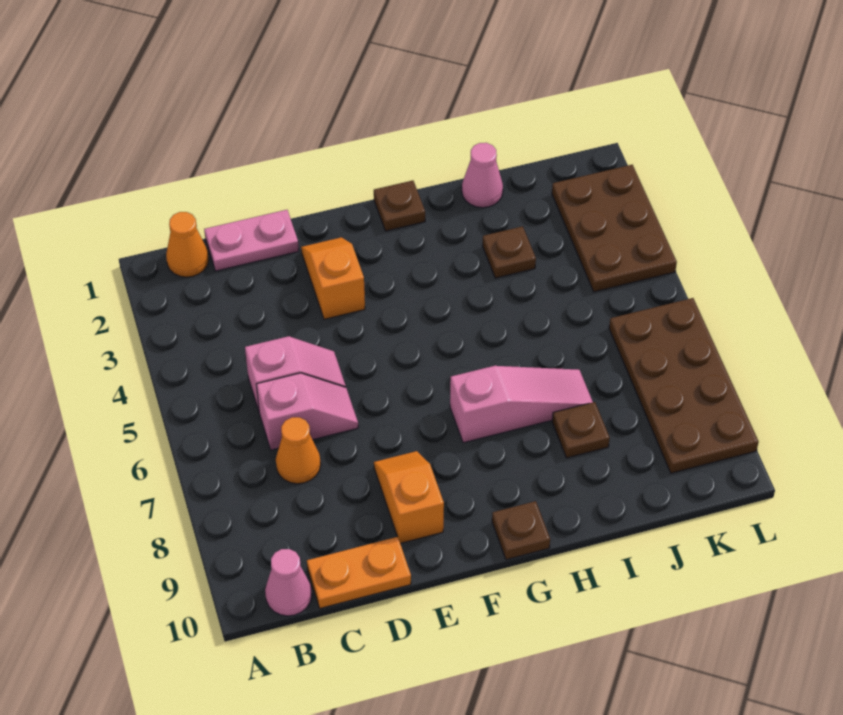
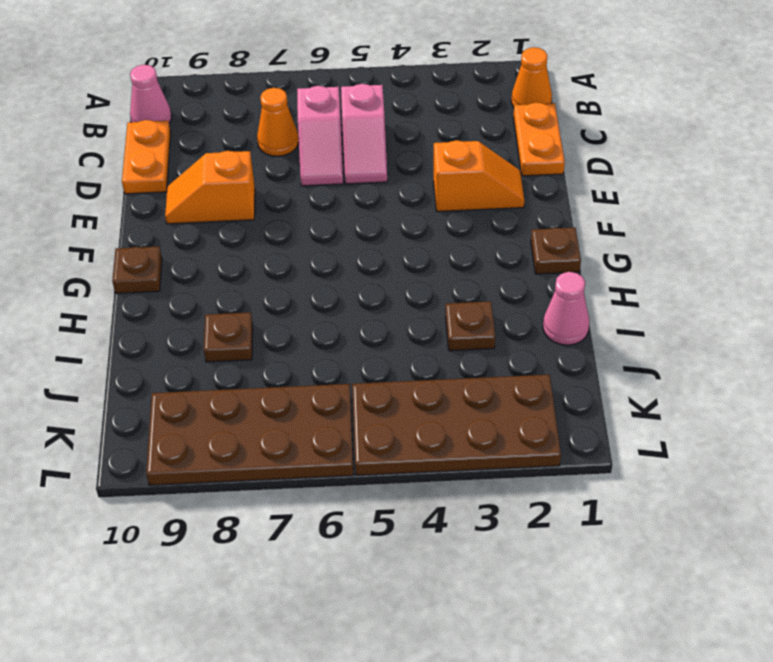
pink plate C1:D1 level 1 -> orange plate C1:D1 level 1
orange slope E8:E9 level 1 top 9 -> orange slope E8:E9 level 1 top 8
pink slope G7:I7 level 1 top G -> none
brown plate K2:L4 level 1 -> brown plate K2:L5 level 1

